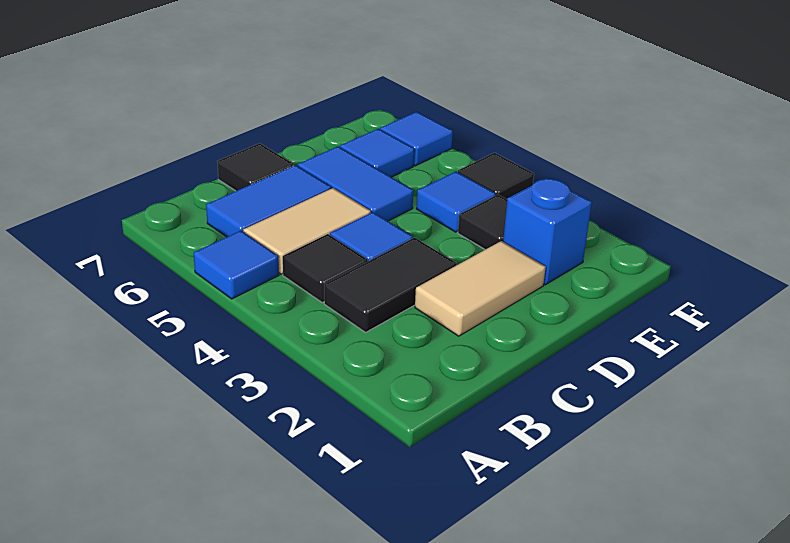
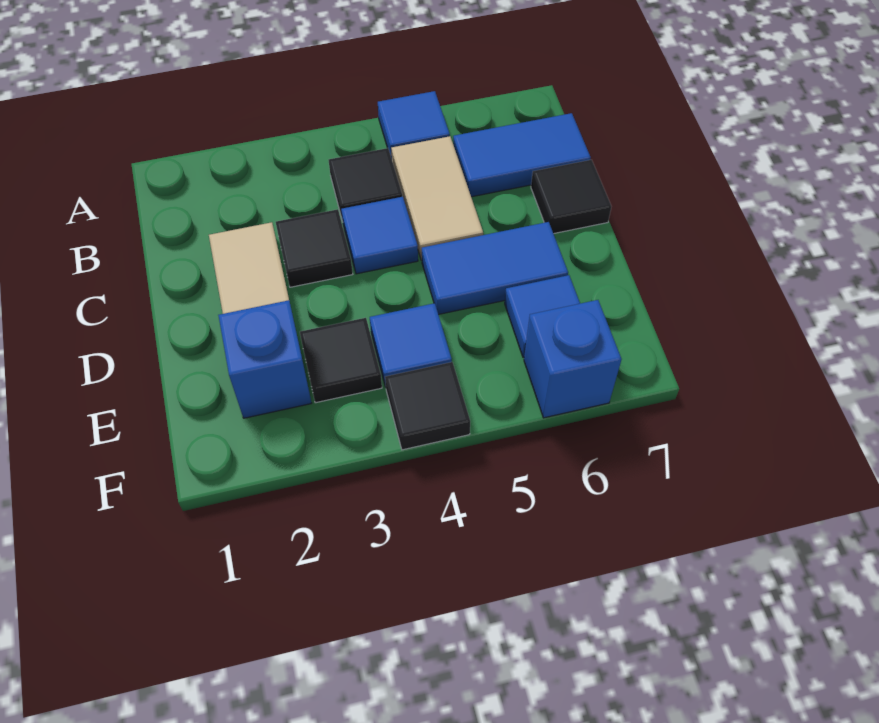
black tile B3:C3 level 1 -> black tile C3 level 1
blue tile B6:C6 level 1 -> blue tile B6:B7 level 1
blue tile F6 level 1 -> blue brick F6 level 1

